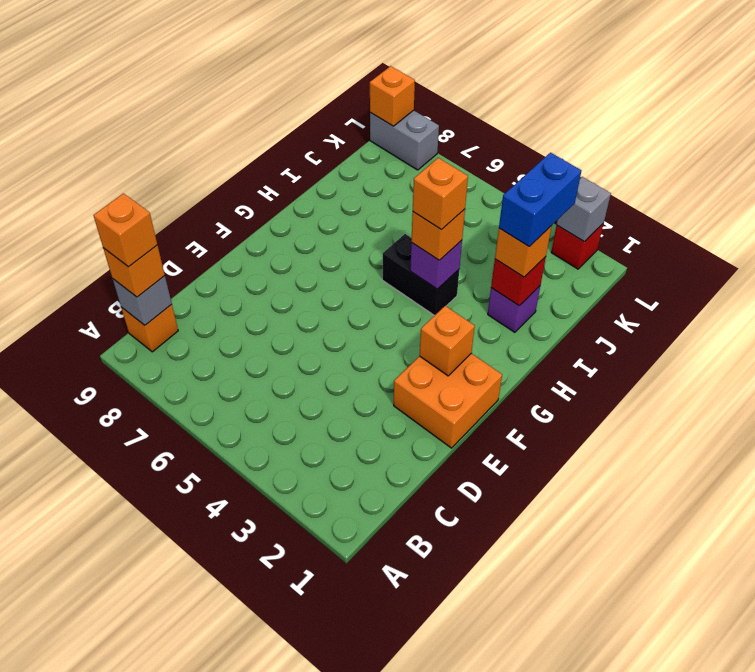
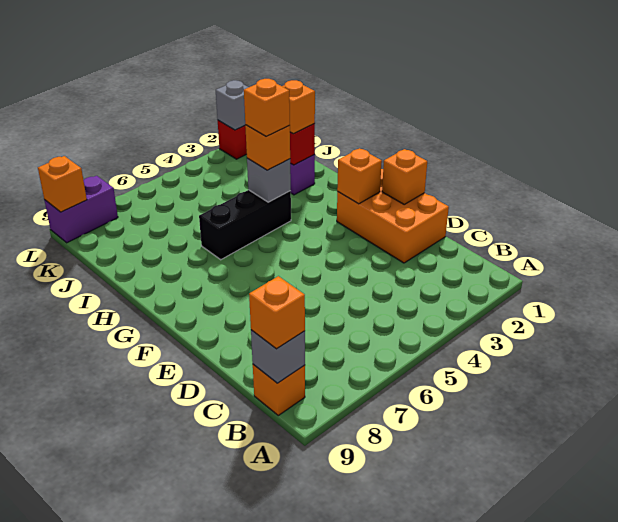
orange brick B9 level 4 -> orange brick E1 level 2
orange brick E1:F2 level 1 -> orange brick D1:F2 level 1
black brick H4:H5 level 1 -> black brick H4:H6 level 1
purple brick H4 level 2 -> grey brick H4 level 2
blue brick I2:J2 level 4 -> none
grey brick L8:L9 level 1 -> purple brick L8:L9 level 1

